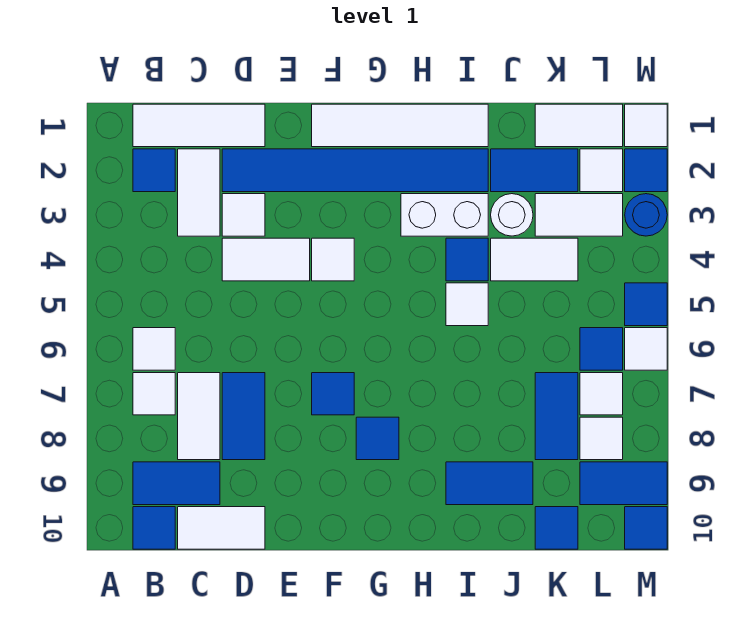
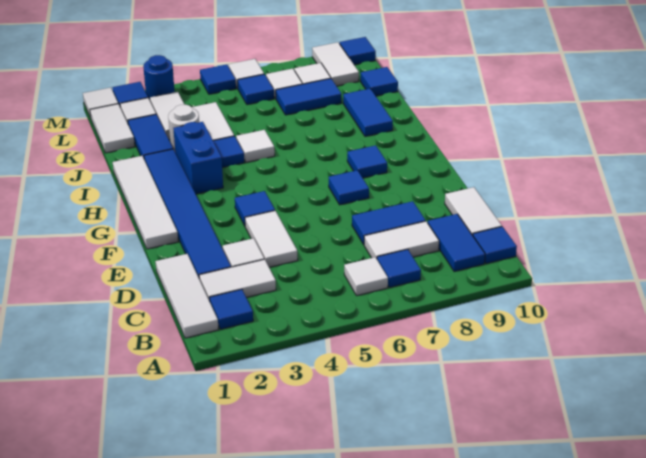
white tile B7 level 1 -> blue tile B7 level 1
white tile F4 level 1 -> blue tile F4 level 1
white brick H3:I3 level 1 -> blue brick H3:I3 level 1
blue tile L9:M9 level 1 -> white tile L9:M9 level 1

